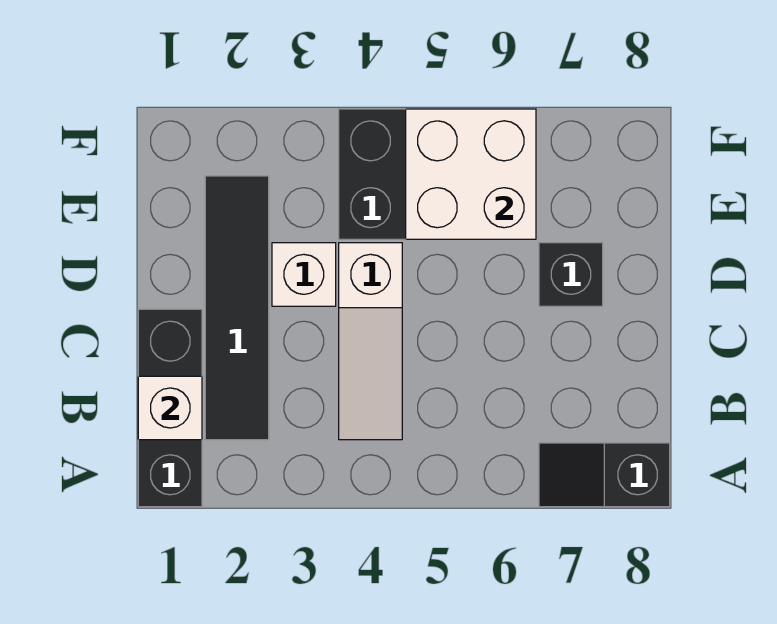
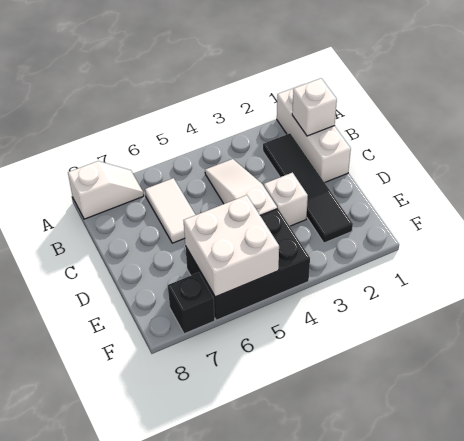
black brick A1:C1 level 1 -> white brick A1:C1 level 1
black slope A7:A8 level 1 top 8 -> white slope A7:A8 level 1 top 8
none -> white tile B6:C6 level 1
black brick D7 level 1 -> black brick F7 level 1

